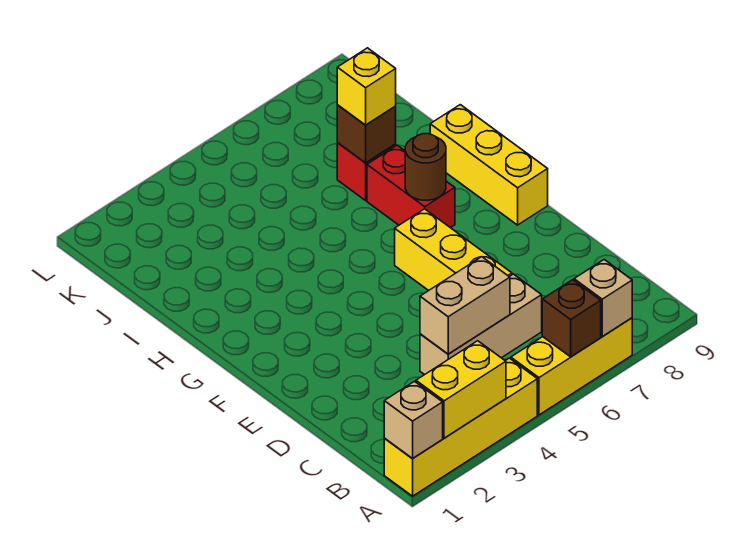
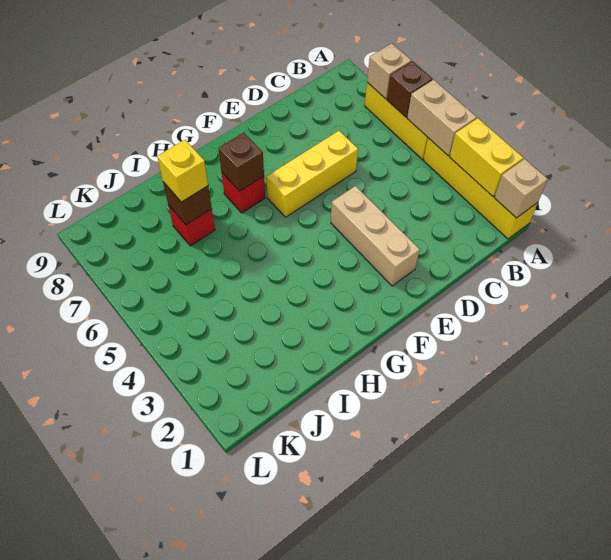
tan brick C4:C6 level 1 -> tan brick E2:E4 level 1
tan brick C4:C5 level 2 -> tan brick A4:A5 level 2
yellow brick F9:H9 level 1 -> none
red brick G7:H7 level 1 -> red brick G7 level 1
brown round brick G7 level 2 -> brown brick G7 level 2

